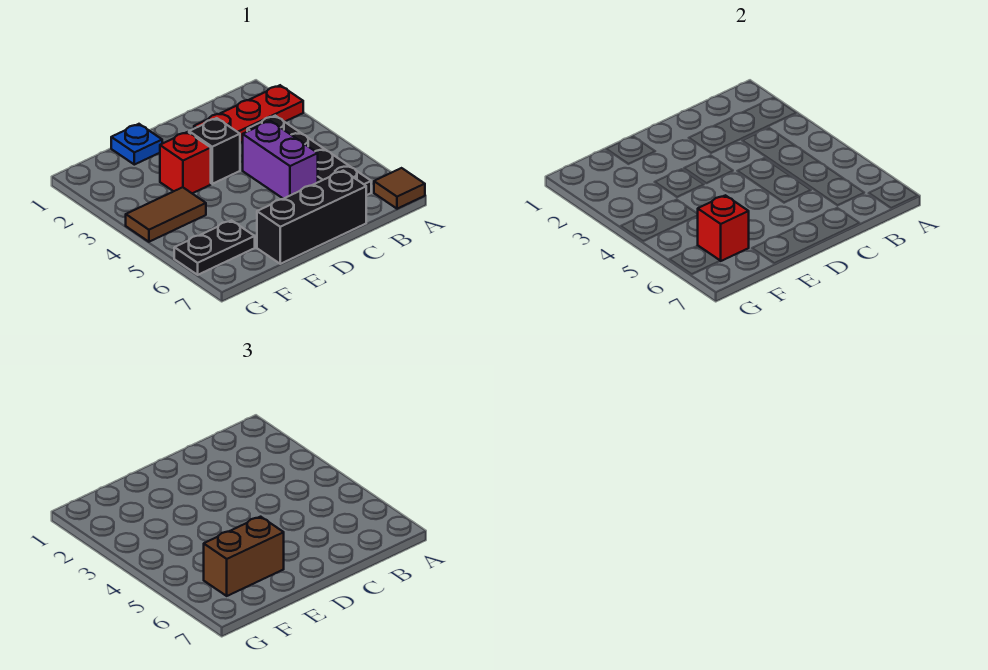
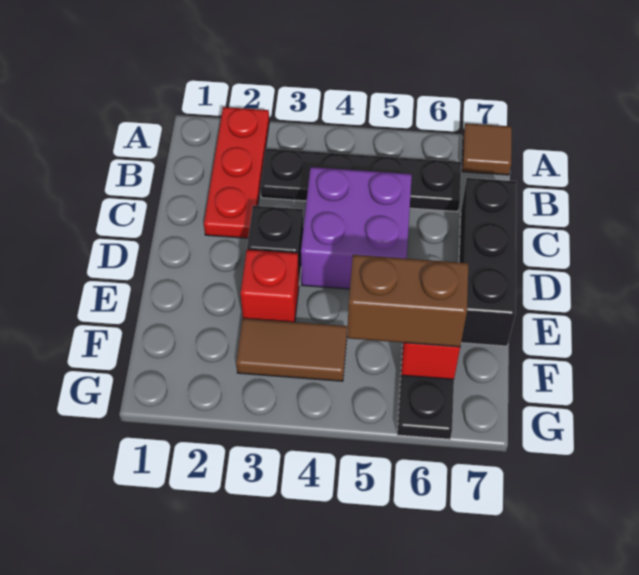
purple brick C4:C5 level 1 -> purple brick C4:D5 level 1
blue plate E1 level 1 -> none
brown brick E6:F6 level 3 -> brown brick F5:F6 level 3
brown tile F4:G4 level 1 -> brown tile F3:F4 level 1

